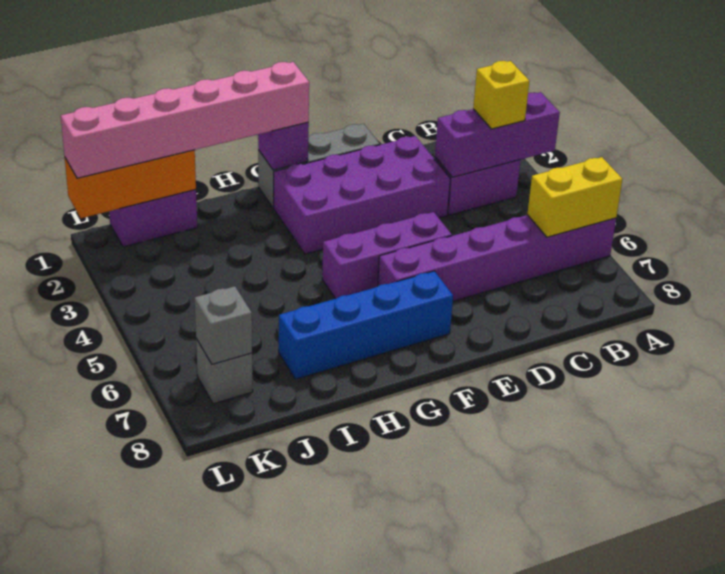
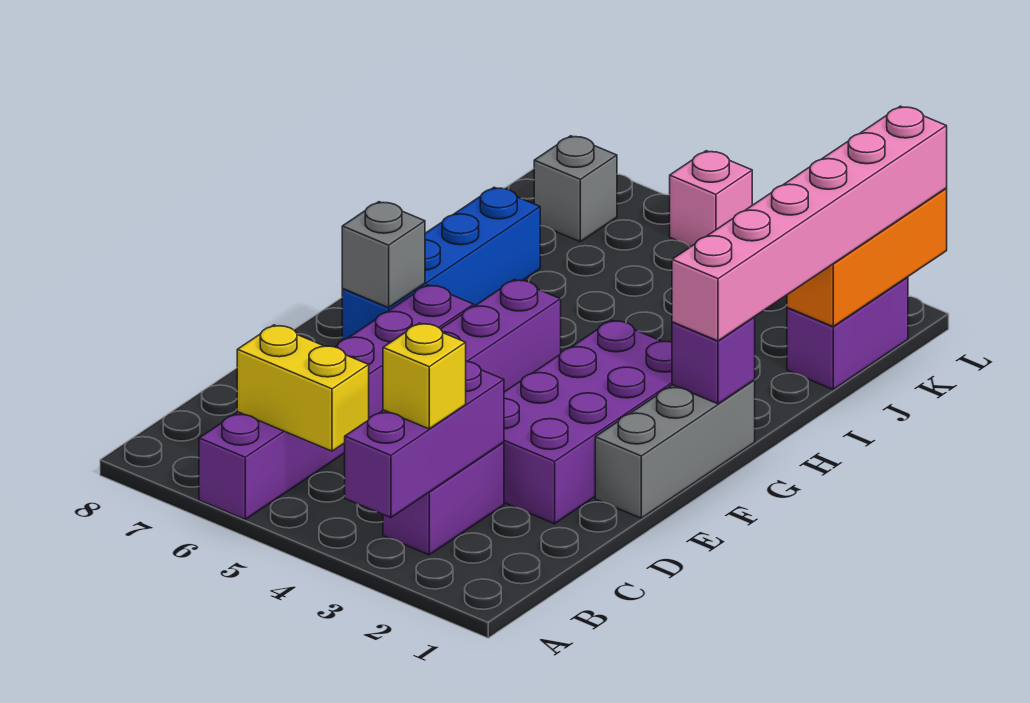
yellow brick A6:B6 level 2 -> yellow brick B5:B6 level 2
grey brick K7 level 2 -> grey brick F7 level 2
none -> pink brick L5 level 1

